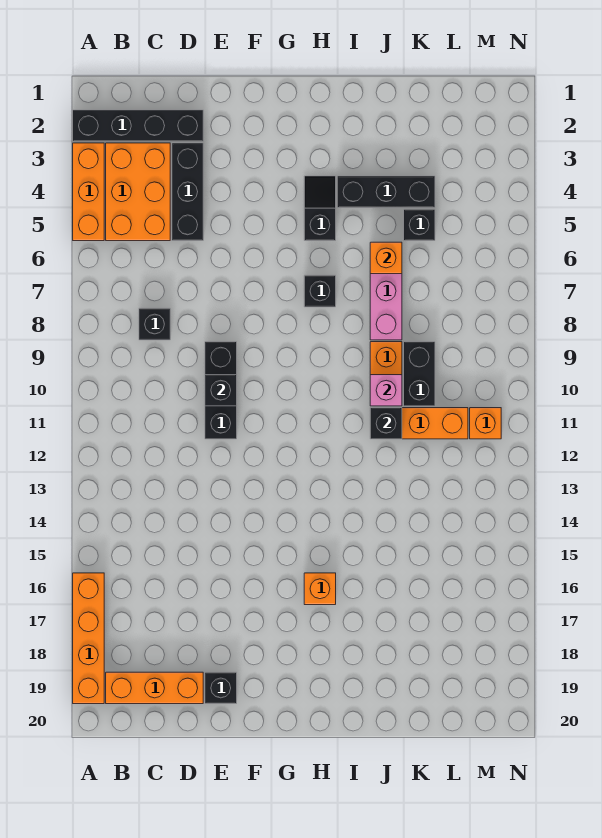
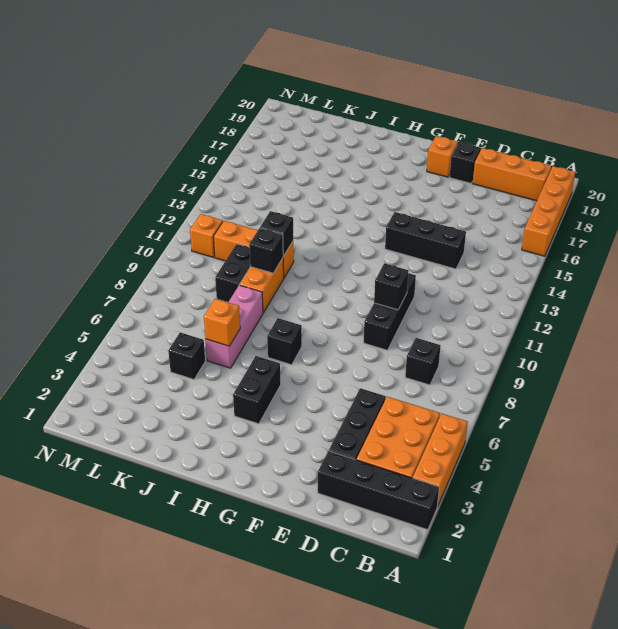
black slope H4:H5 level 1 top 5 -> black brick H4:H5 level 1
orange brick H16 level 1 -> orange brick F19 level 1
black brick I4:K4 level 1 -> black brick D14:F14 level 1
pink brick J10 level 2 -> black brick J10 level 2

